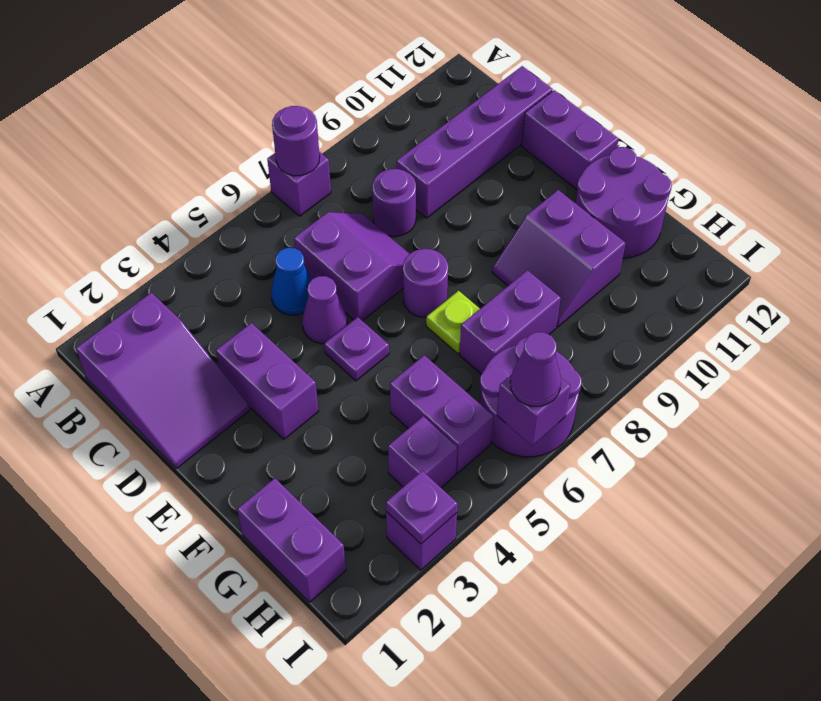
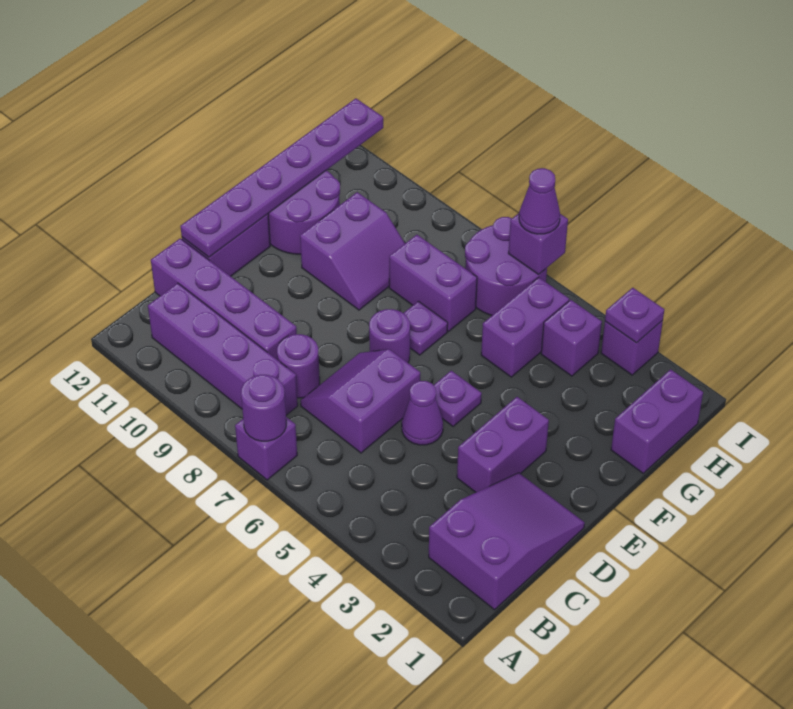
none -> purple brick B8:B11 level 1
blue cone C5 level 1 -> none
none -> purple plate D12:I12 level 2
lime plate F7 level 1 -> purple plate F7 level 1

